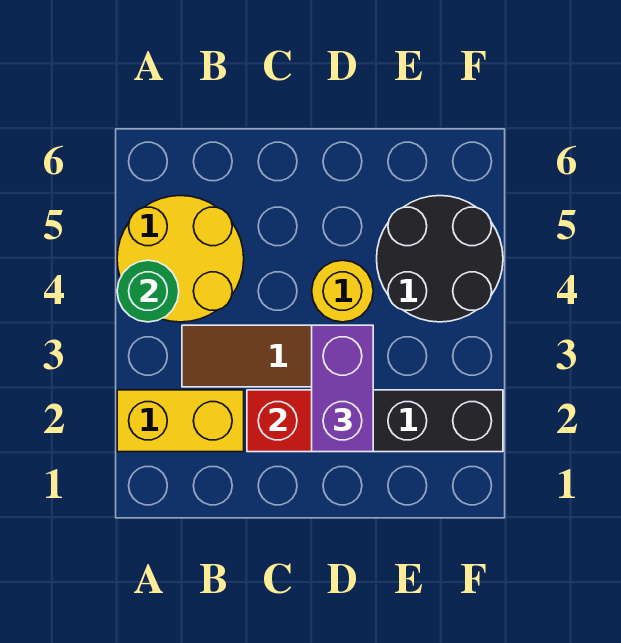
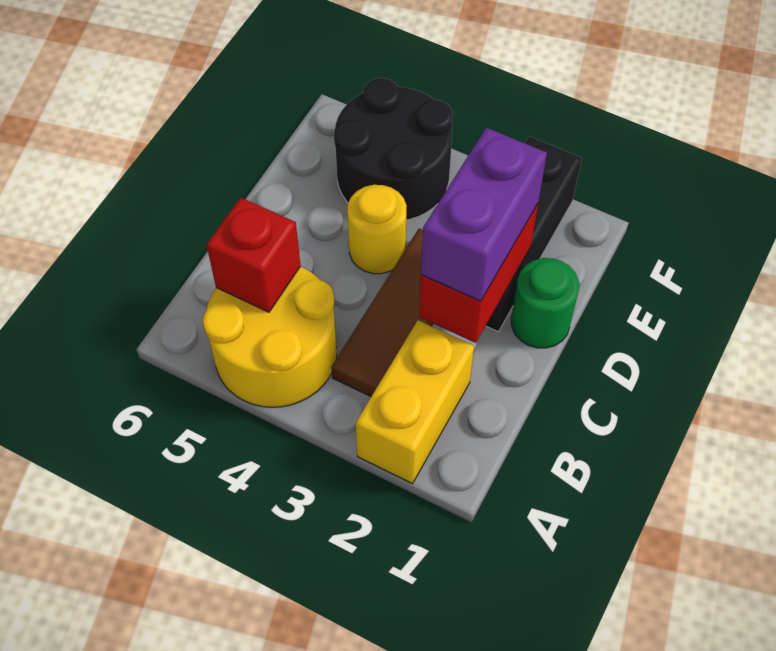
green round brick A4 level 2 -> green round brick D1 level 1
none -> red brick B5 level 2
purple brick D2:D3 level 3 -> purple brick C2:D2 level 3

